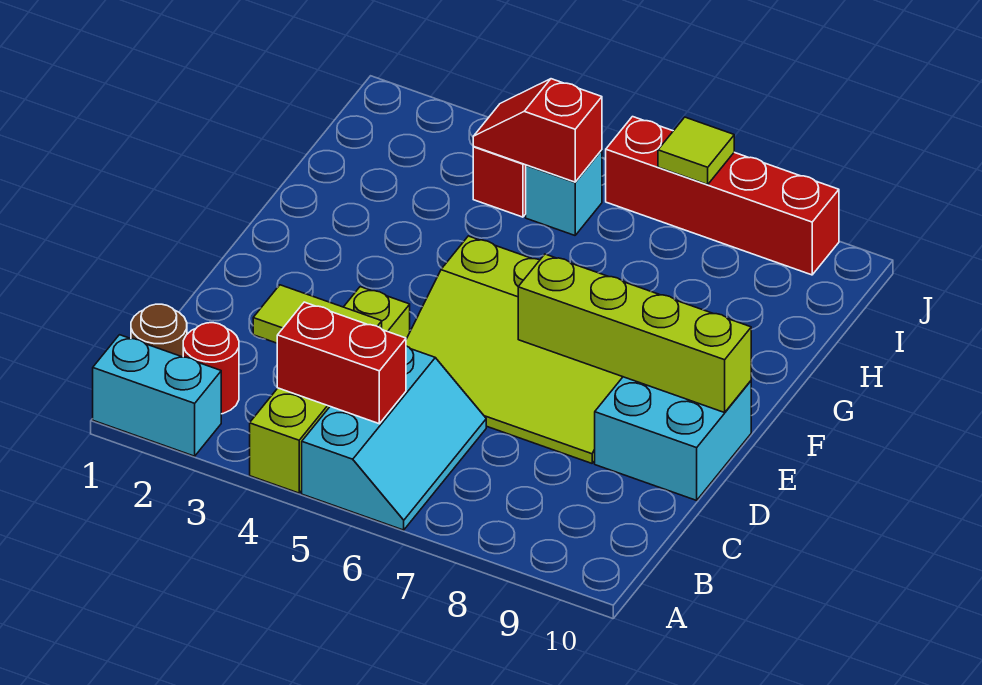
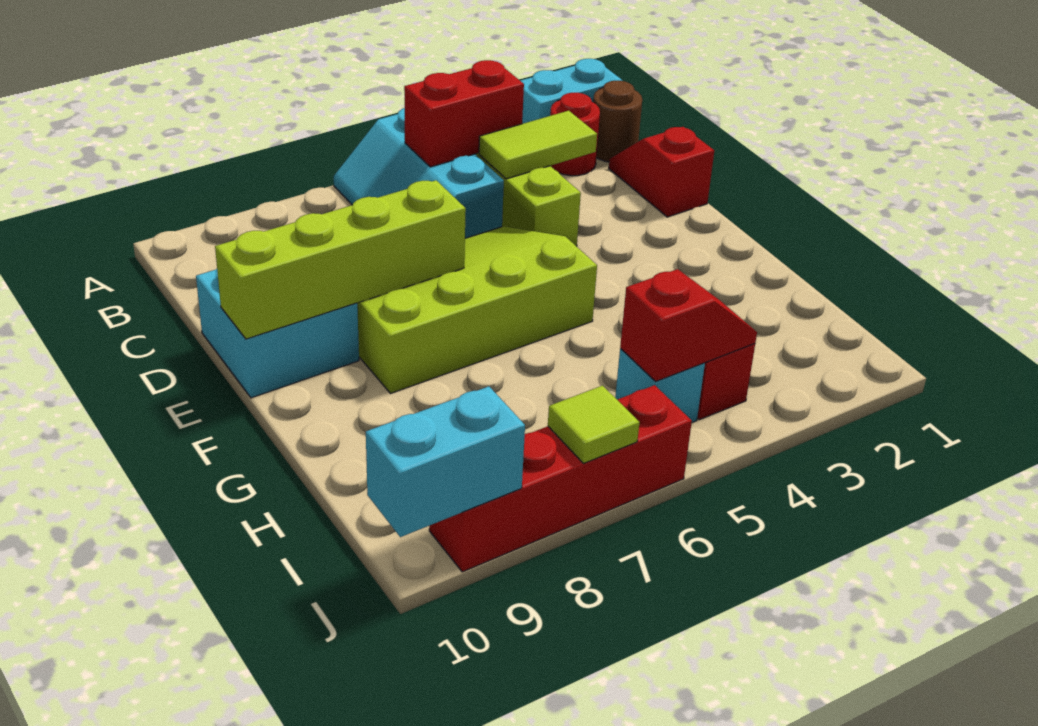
none -> red slope C1:D1 level 1 top D
none -> cyan brick J9:J10 level 2

